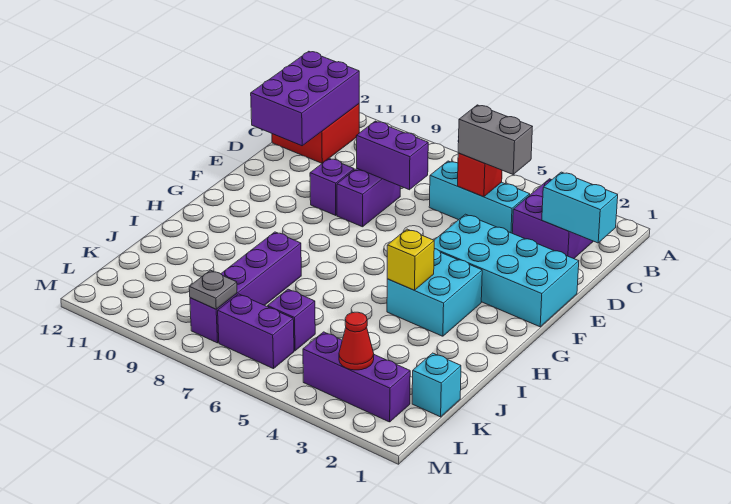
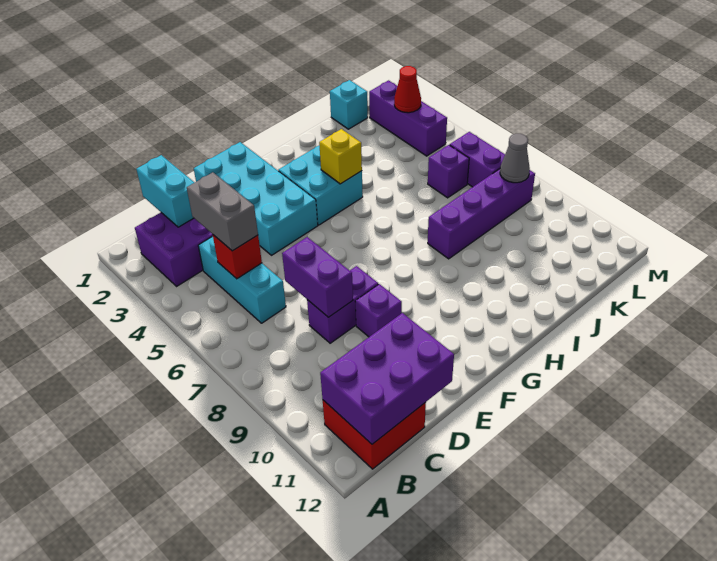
grey plate L8 level 2 -> grey cone L8 level 2

